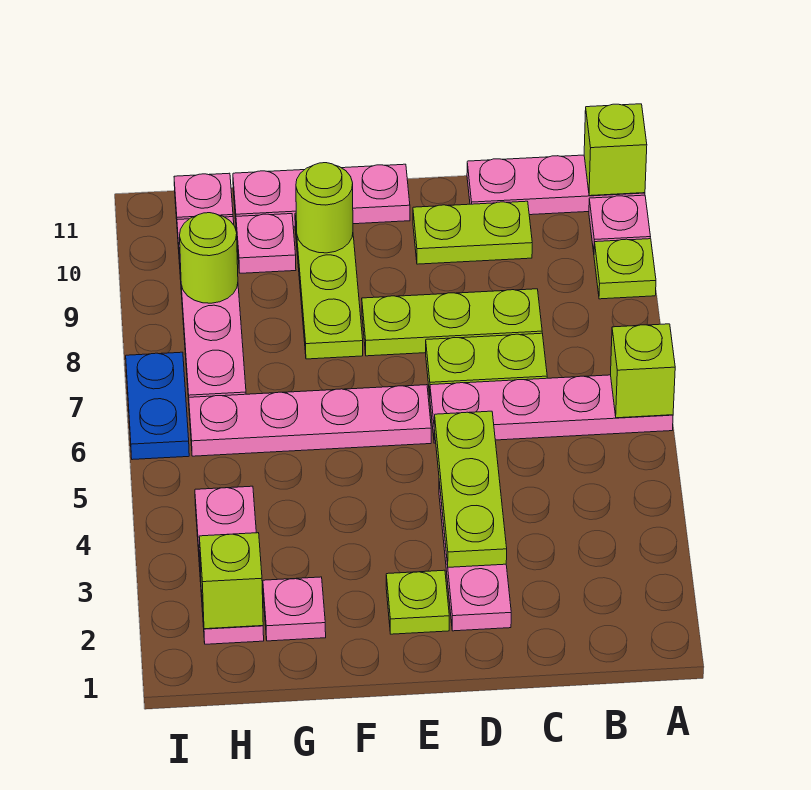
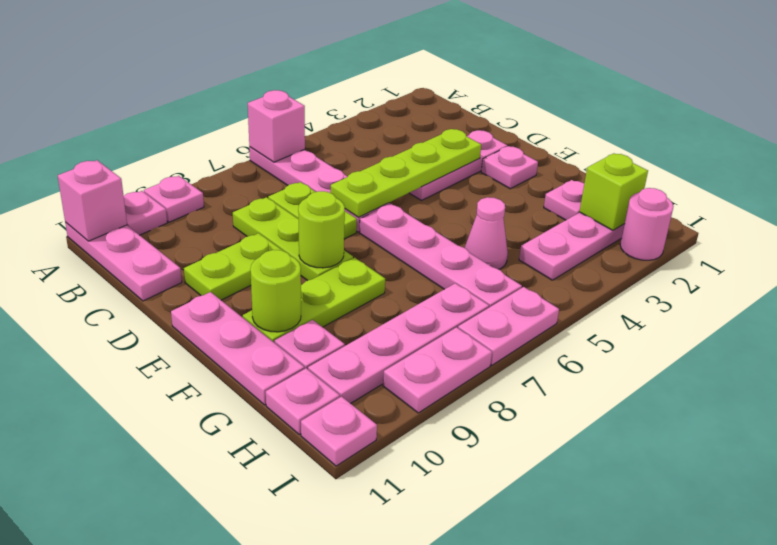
lime brick A6 level 2 -> pink brick A6 level 2
lime plate A9 level 1 -> pink plate A9 level 1
lime brick A11 level 2 -> pink brick A11 level 2
lime plate C10:D10 level 1 -> lime plate D9:D10 level 1
lime plate D3:D5 level 2 -> lime plate D3:D6 level 2
lime plate E2 level 1 -> pink plate E2 level 1
none -> pink cone G5 level 1
lime round brick H9 level 2 -> lime round brick E8 level 2
none -> pink round brick I2 level 1
blue plate I6:I7 level 1 -> pink plate I6:I7 level 1
none -> pink plate I8:I9 level 1
none -> pink plate I11 level 1

